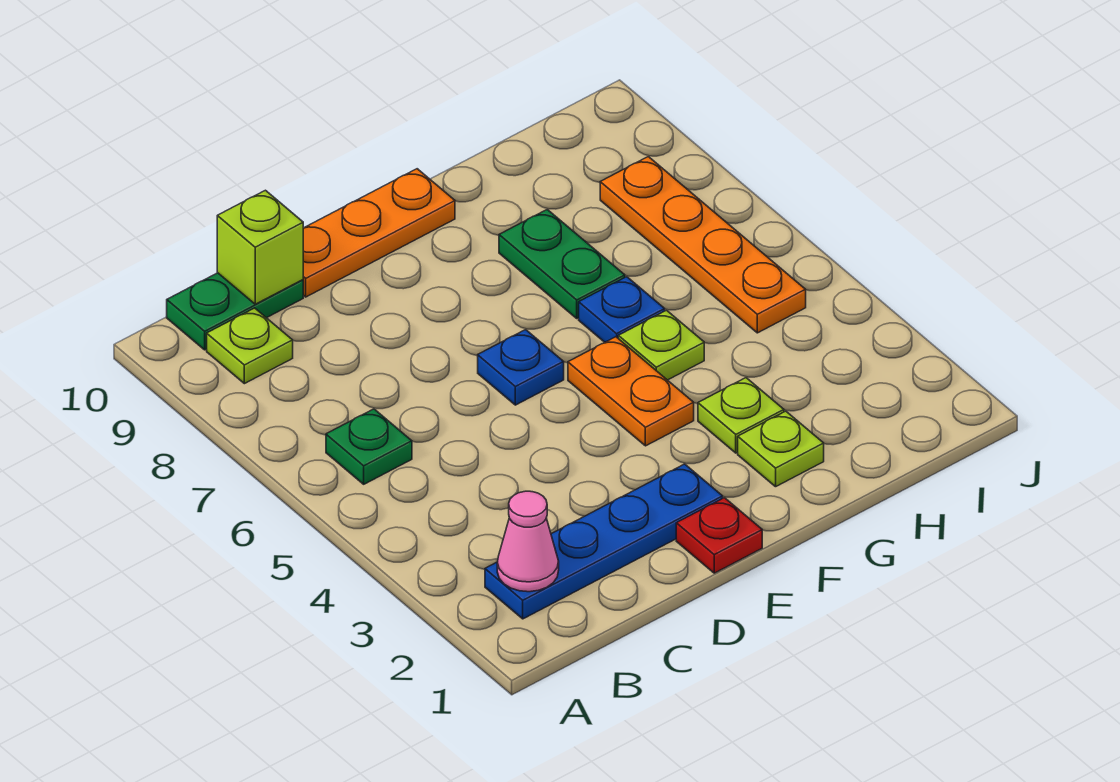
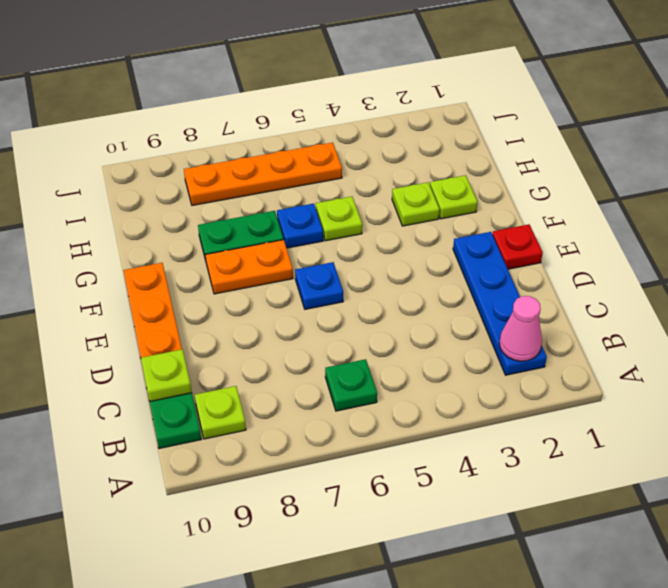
lime brick C10 level 2 -> lime plate C10 level 2
orange plate F4:F5 level 1 -> orange plate F7:F8 level 1

